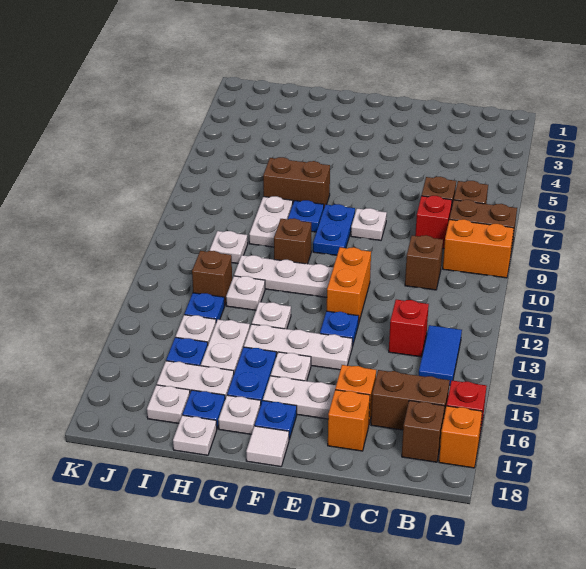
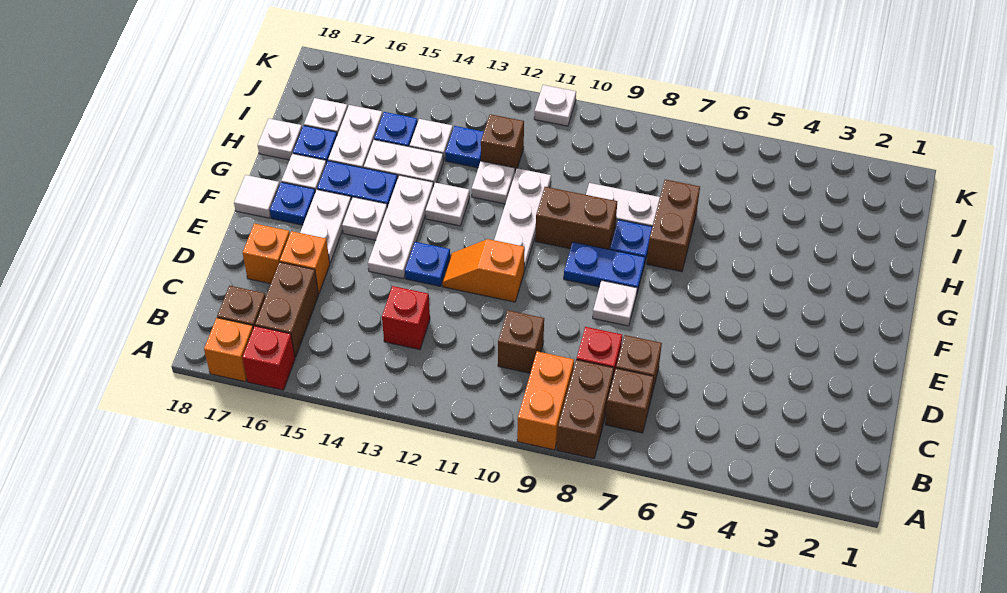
blue tile B13:B14 level 1 -> none
orange brick E11:E12 level 1 -> orange slope E11:E12 level 1 top 11
brown brick G10 level 1 -> brown brick G9:G10 level 1
white plate I10 level 1 -> white plate K11 level 1

